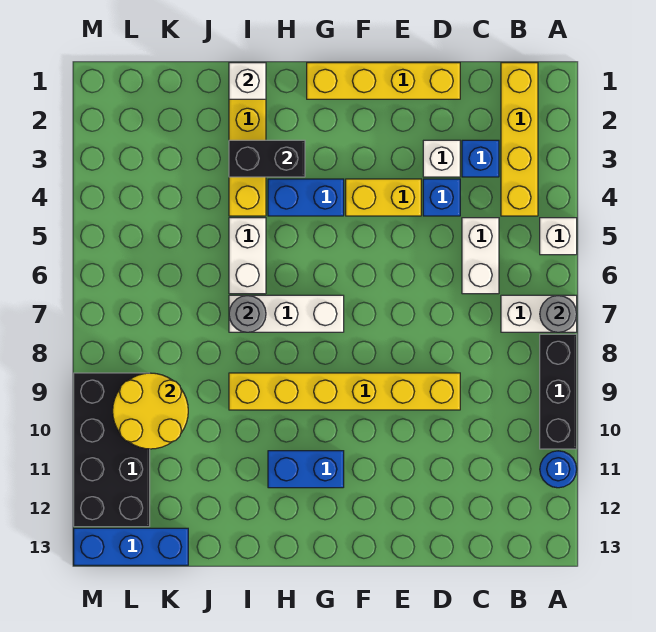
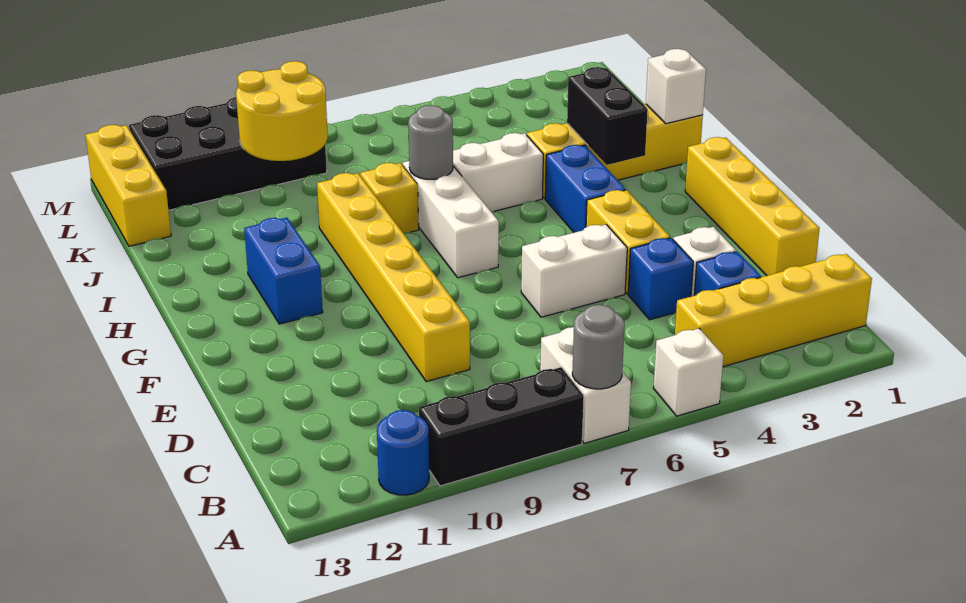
white brick C5:C6 level 1 -> white brick E5:E6 level 1
none -> yellow brick I8 level 1
blue brick K13:M13 level 1 -> yellow brick K13:M13 level 1

